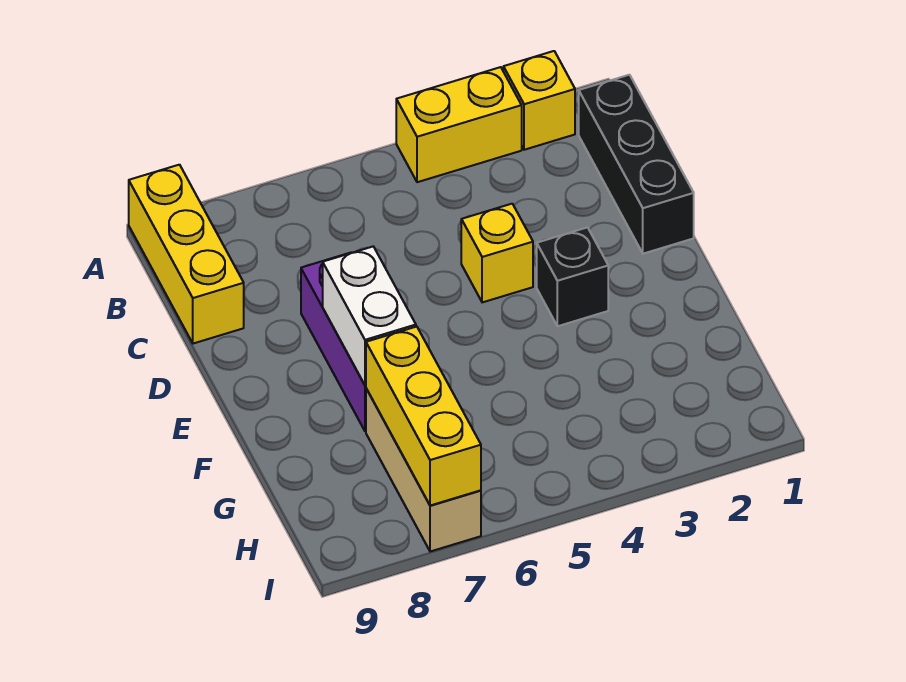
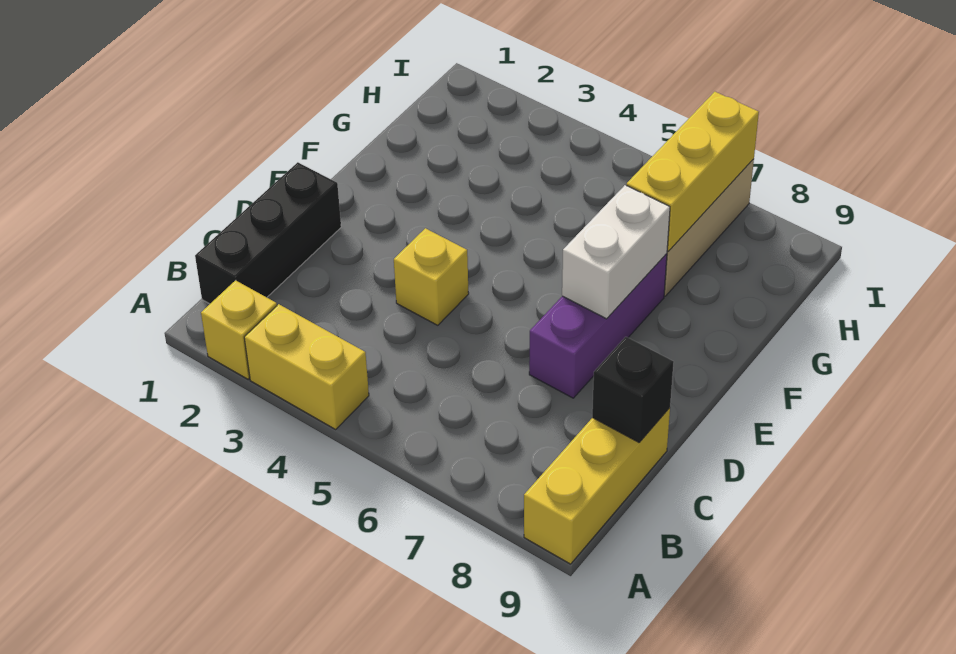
black brick E3 level 1 -> black brick C9 level 2

